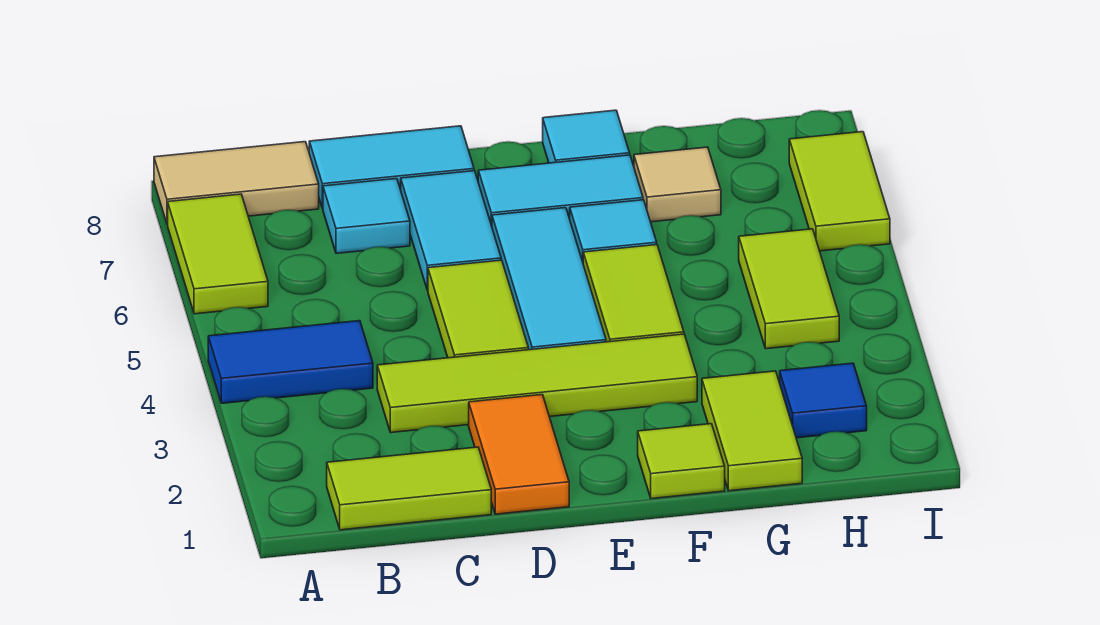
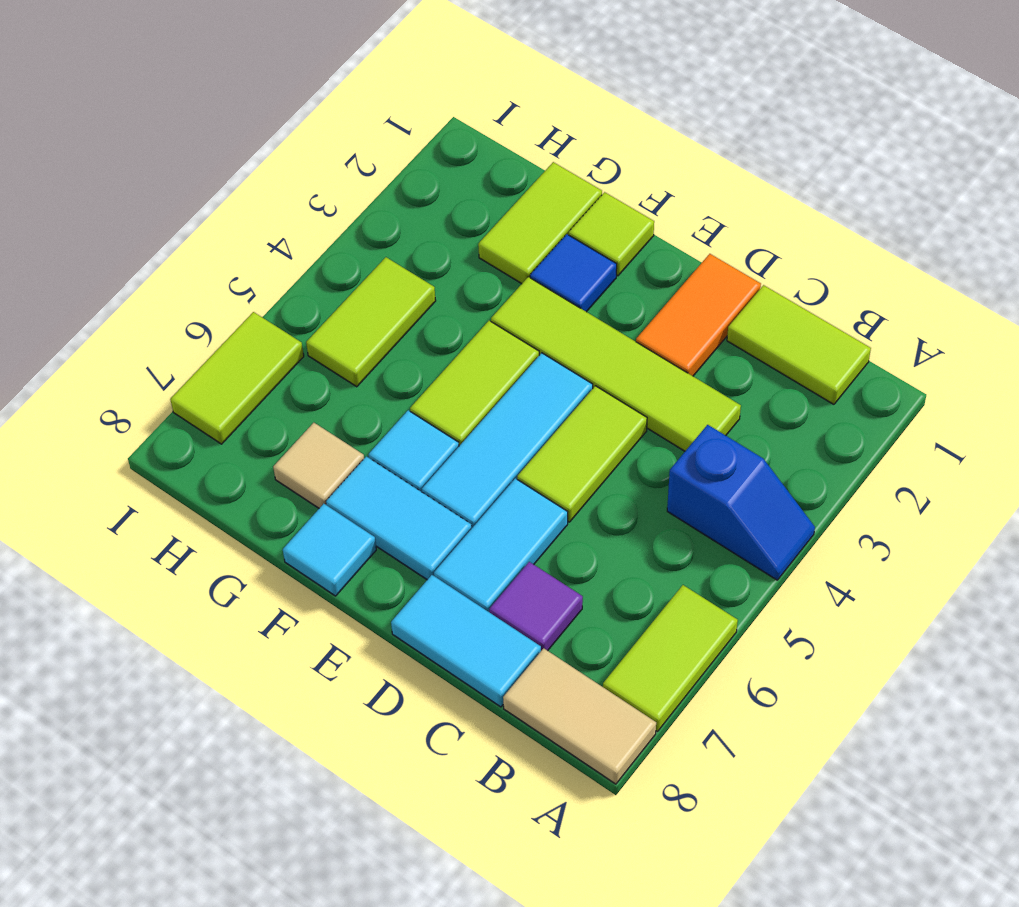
blue tile A4:B4 level 1 -> blue slope A4:B4 level 1 top B
cyan tile C7 level 1 -> purple tile C7 level 1
blue tile H2 level 1 -> blue tile F2 level 1

